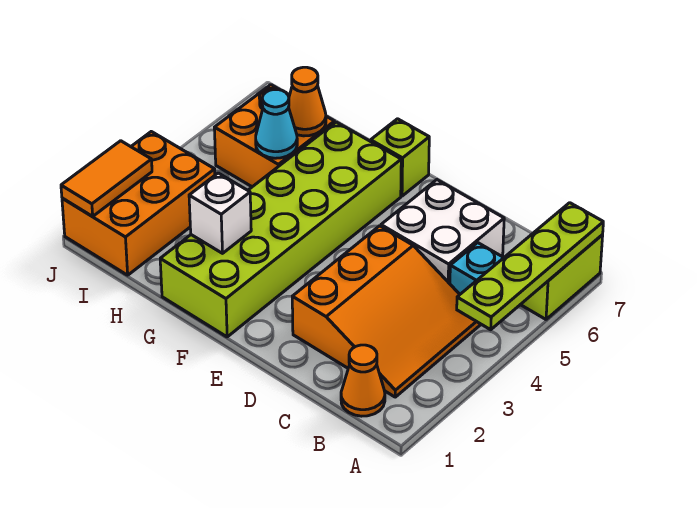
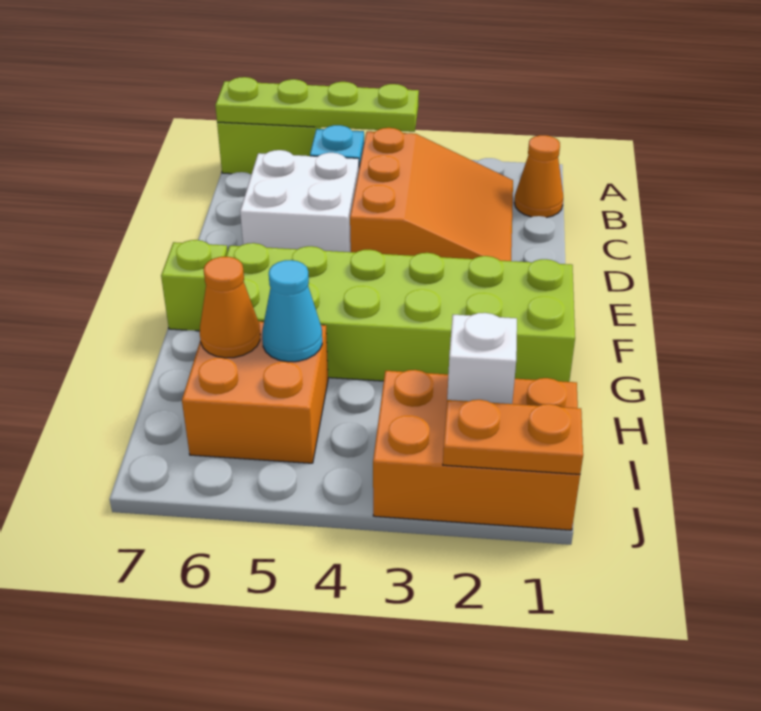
orange slope B2:D4 level 1 top D -> orange slope B2:D4 level 1 top 4
white brick G2 level 2 -> white brick I2 level 2
orange tile J1:J2 level 2 -> orange plate J1:J2 level 2

